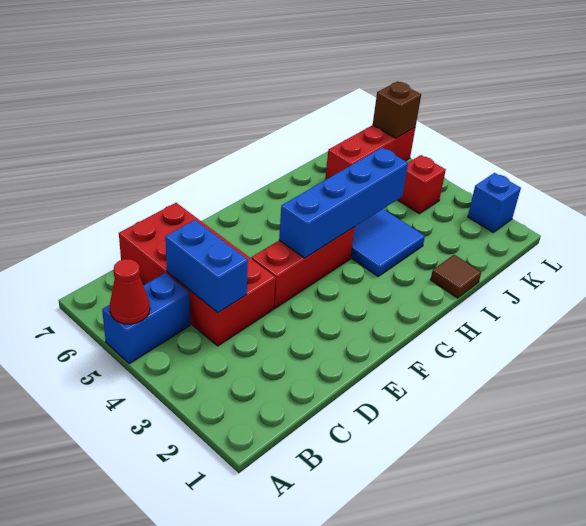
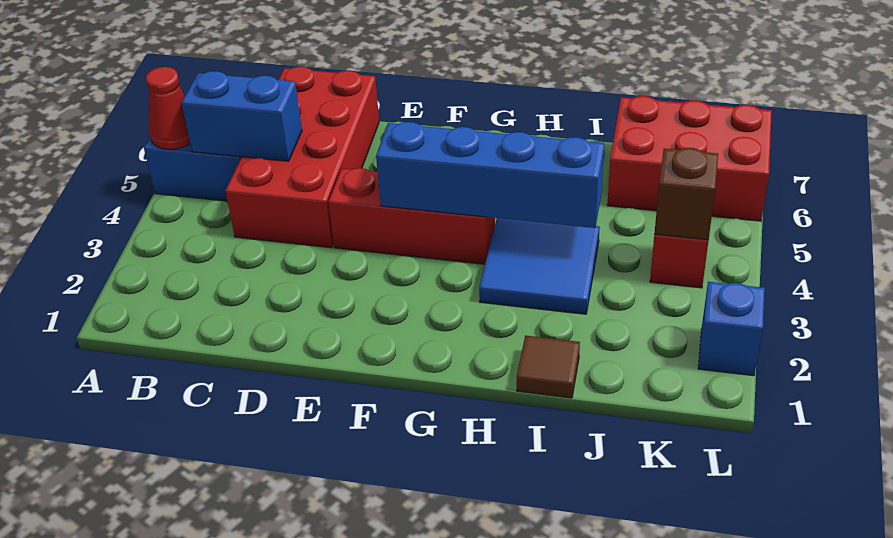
blue brick C4:C5 level 2 -> blue brick B5:C5 level 2
red brick J6:L6 level 1 -> red brick J6:L7 level 1
brown brick L6 level 2 -> brown brick K4 level 2

